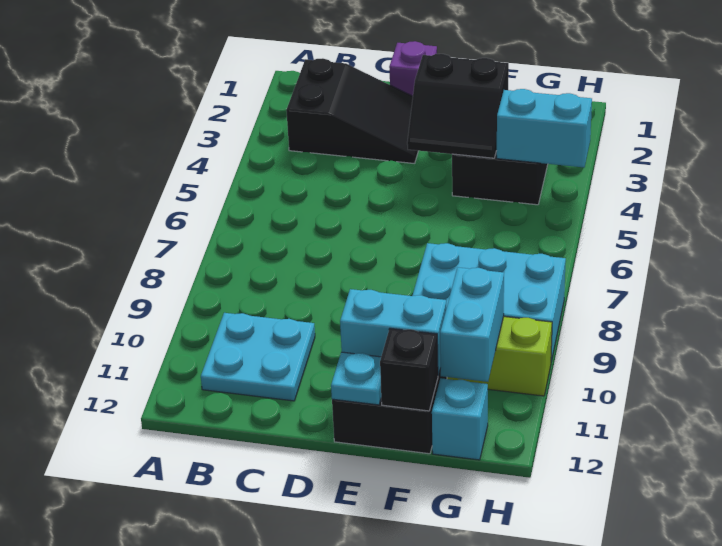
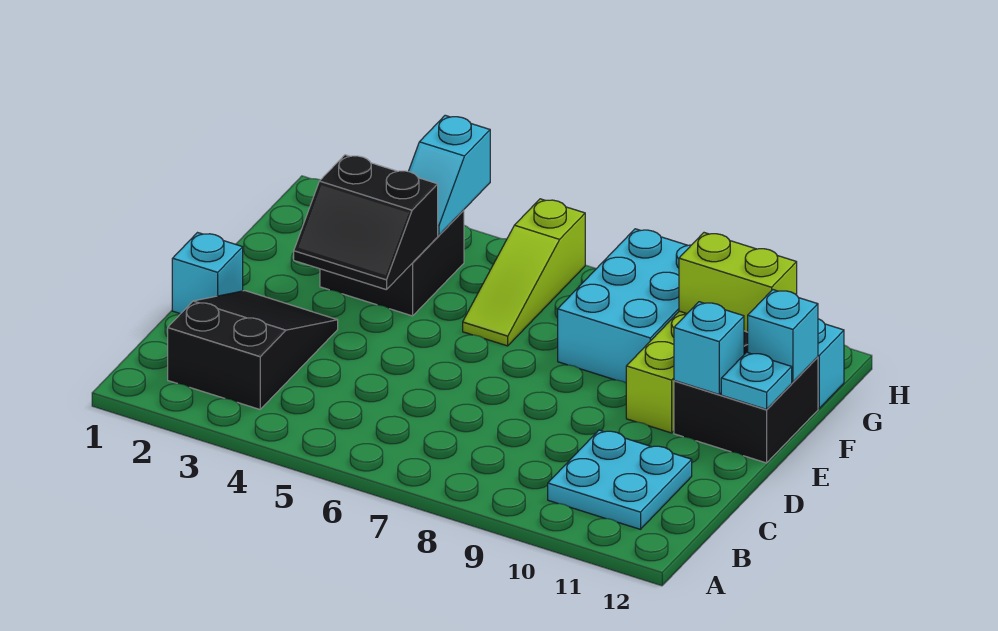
purple brick D1 level 1 -> cyan brick D1 level 1
black slope E3:F4 level 2 top 3 -> black slope E3:F4 level 2 top F
cyan brick E11:F11 level 2 -> cyan brick E11 level 2
none -> lime slope F6:H6 level 1 top H
black brick F12 level 2 -> cyan brick F12 level 2
cyan brick G4:H4 level 2 -> cyan slope G4:H4 level 2 top H
cyan brick G10:G11 level 2 -> lime brick G10:G11 level 2

